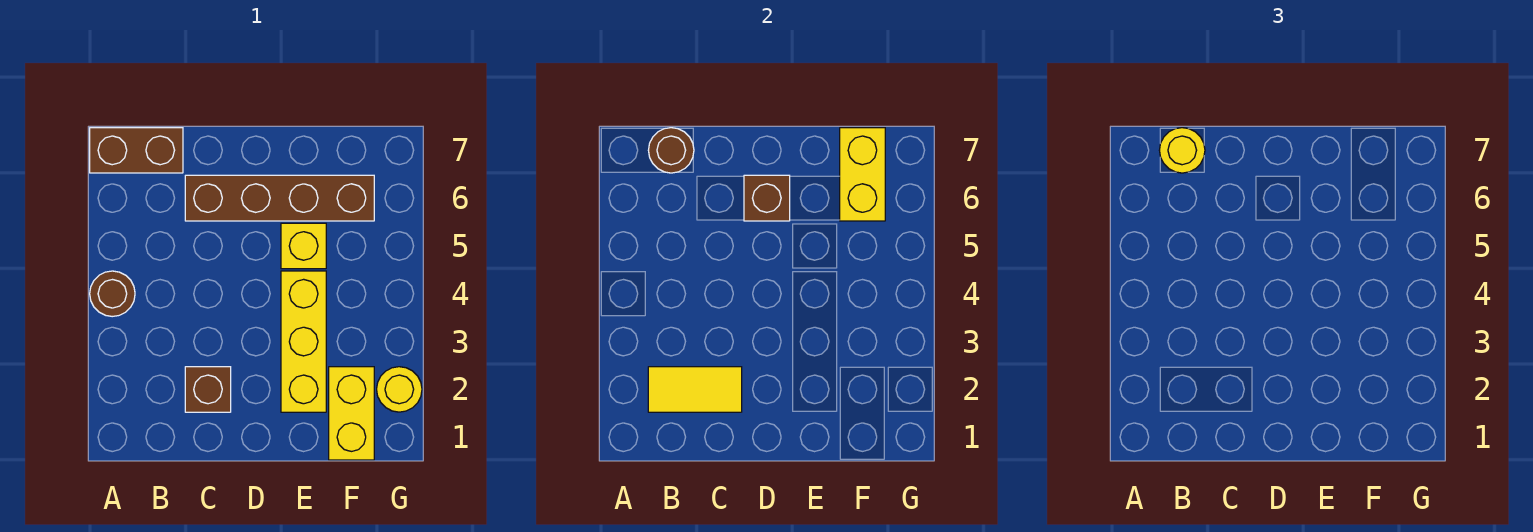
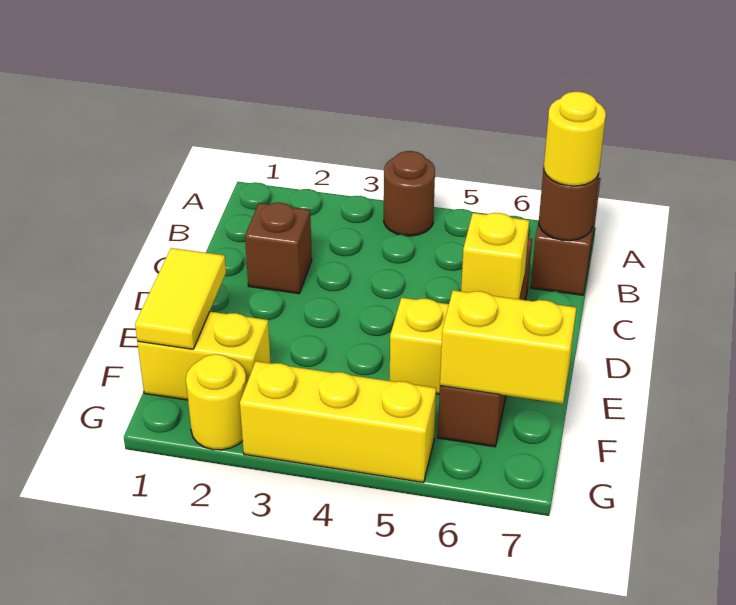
yellow tile B2:C2 level 2 -> yellow tile E1:F1 level 2
brown brick D6 level 2 -> yellow brick D6 level 2
yellow brick E2:E4 level 1 -> yellow brick G3:G5 level 1

